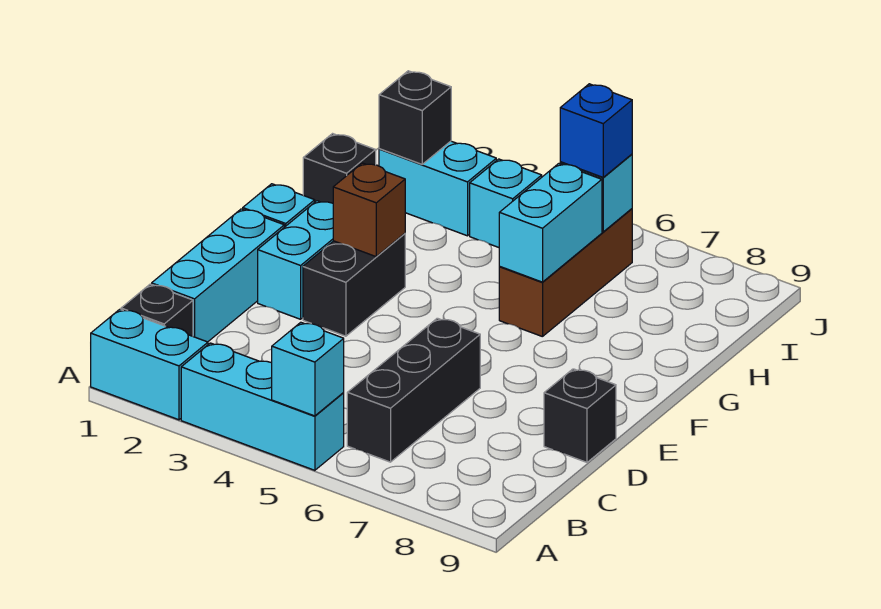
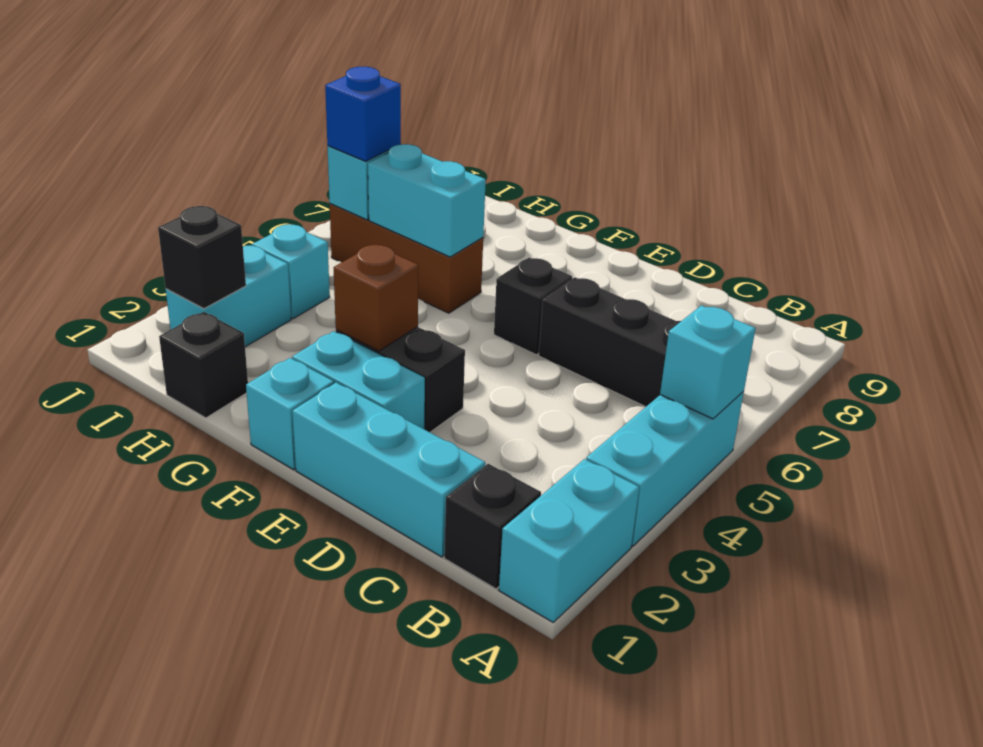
black brick D9 level 1 -> black brick E6 level 1

